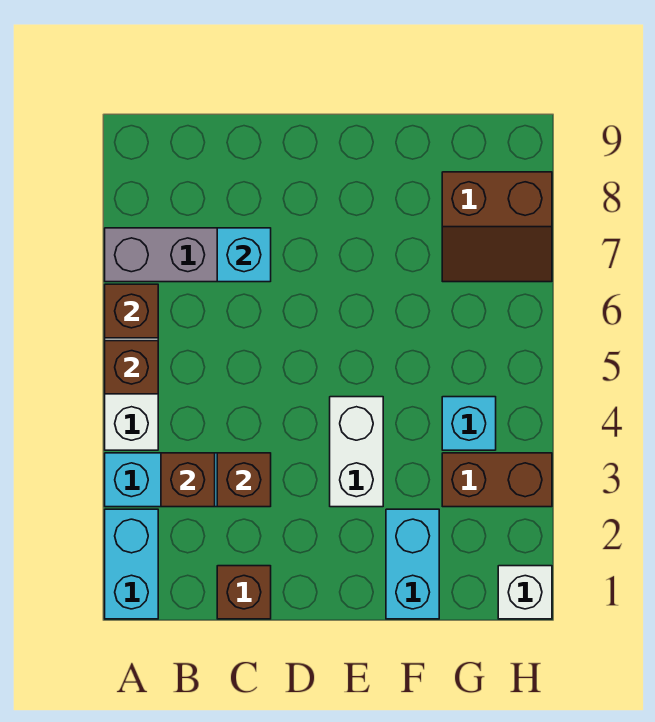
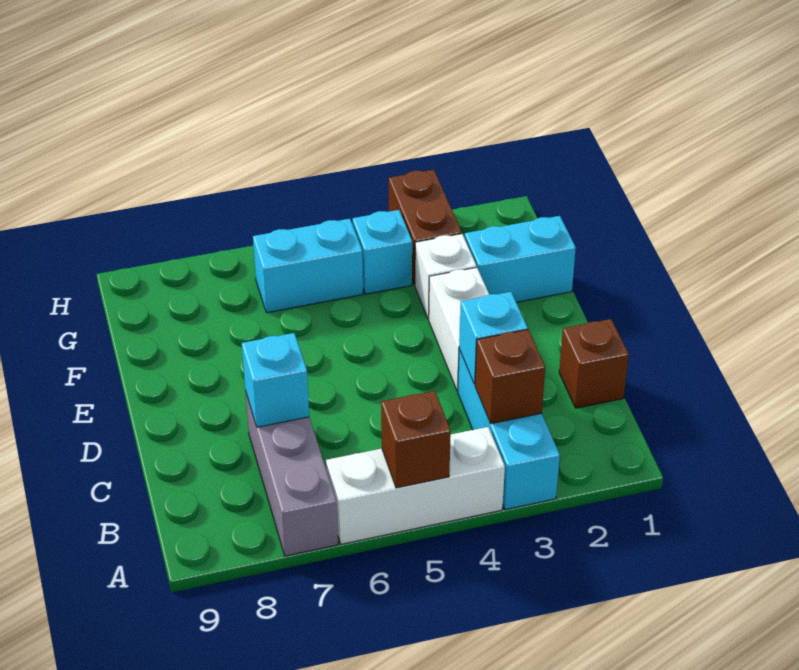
cyan brick A1:A2 level 1 -> cyan brick G5:G6 level 1
brown brick A6 level 2 -> none
brown brick C3 level 2 -> cyan brick C3 level 2
white brick E3:E4 level 1 -> white brick D3:E3 level 1
brown slope G7:H8 level 1 top 8 -> none
white brick H1 level 1 -> white brick F3 level 1

